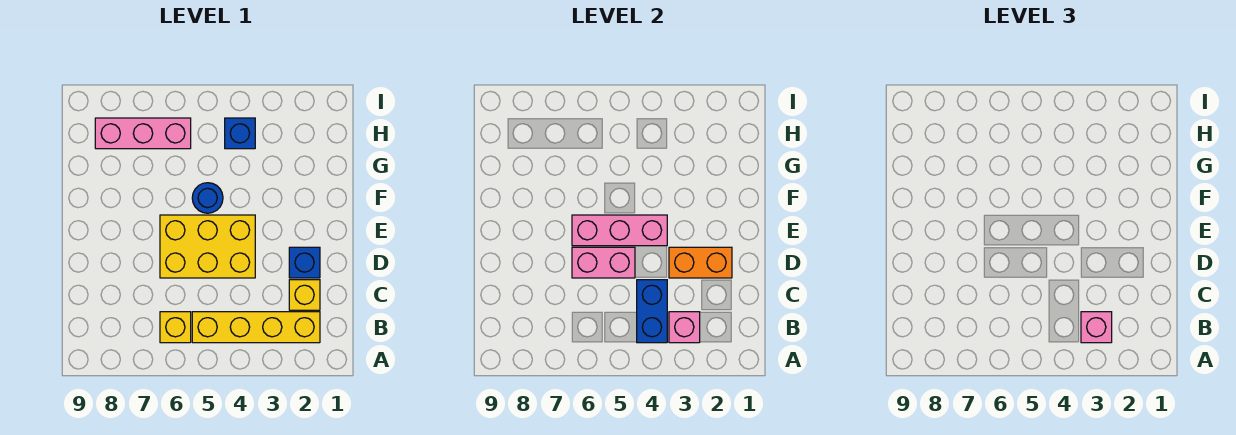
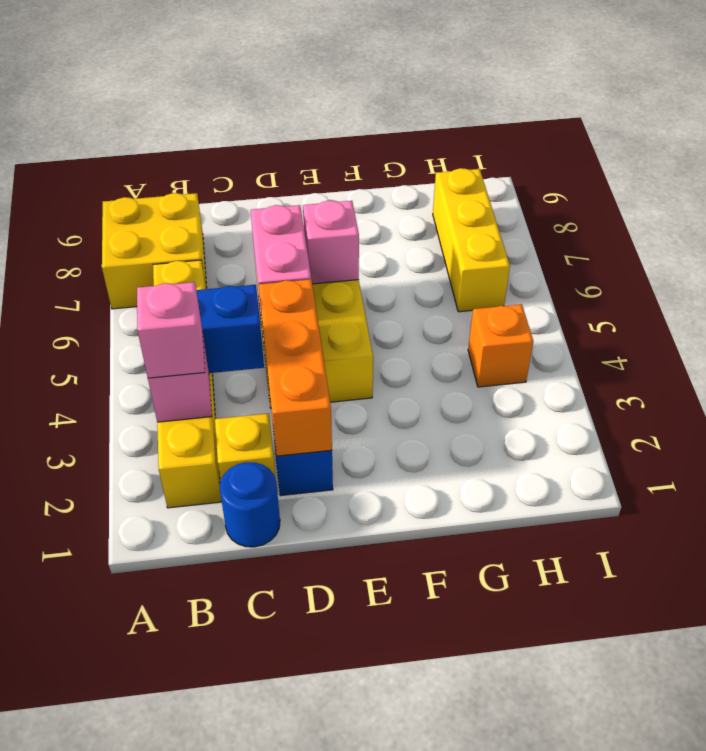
none -> yellow brick A7:B8 level 1
orange brick D2:D3 level 2 -> orange brick D2:D4 level 2
pink brick E4:E6 level 2 -> pink brick E6 level 2
blue round brick F5 level 1 -> blue round brick C1 level 1
blue brick H4 level 1 -> orange brick H4 level 1
pink brick H6:H8 level 1 -> yellow brick H6:H8 level 1

